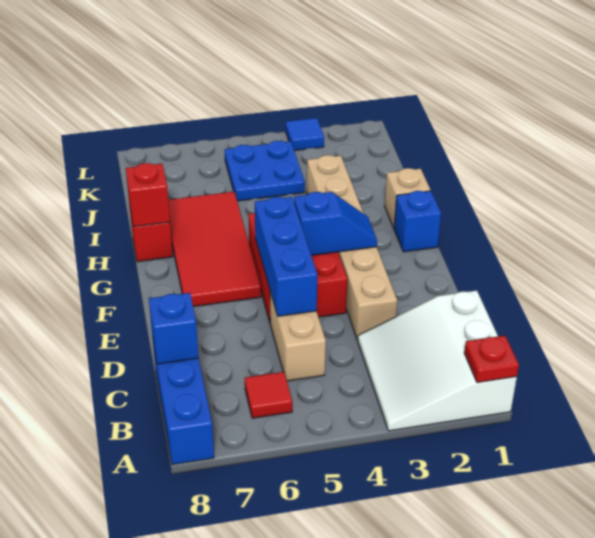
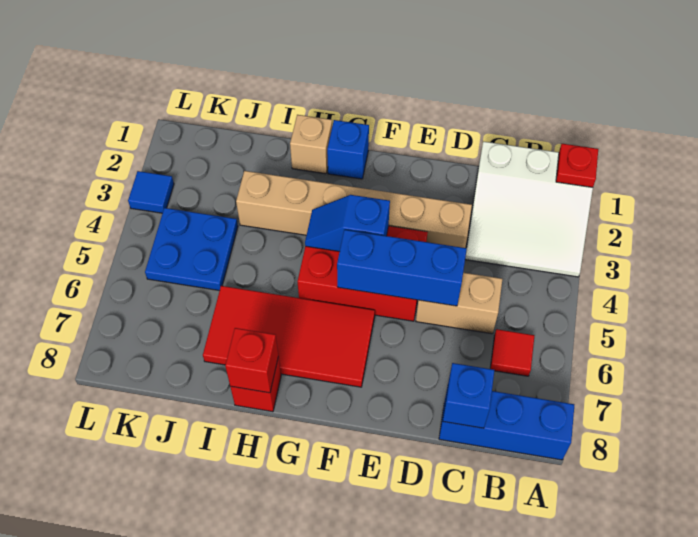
blue slope F3:F4 level 2 top 4 -> blue slope F4:G4 level 2 top F

